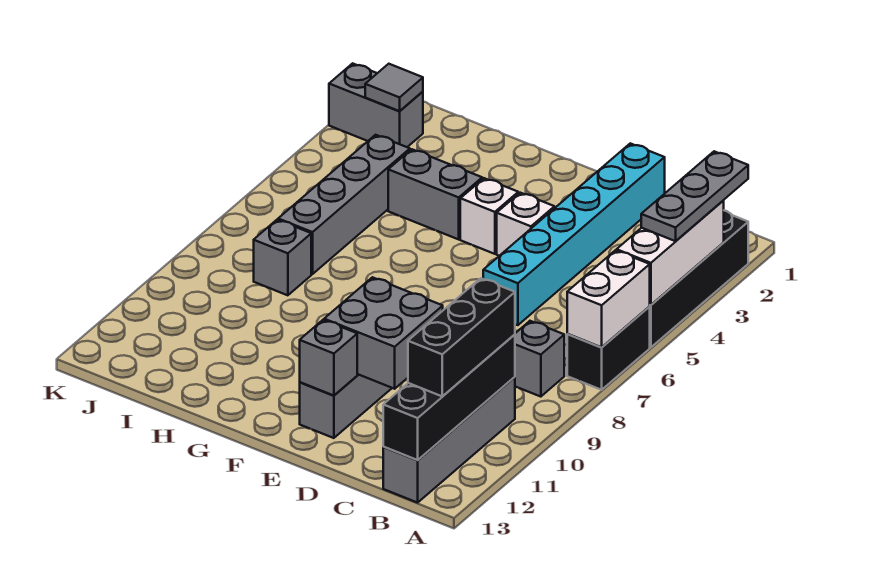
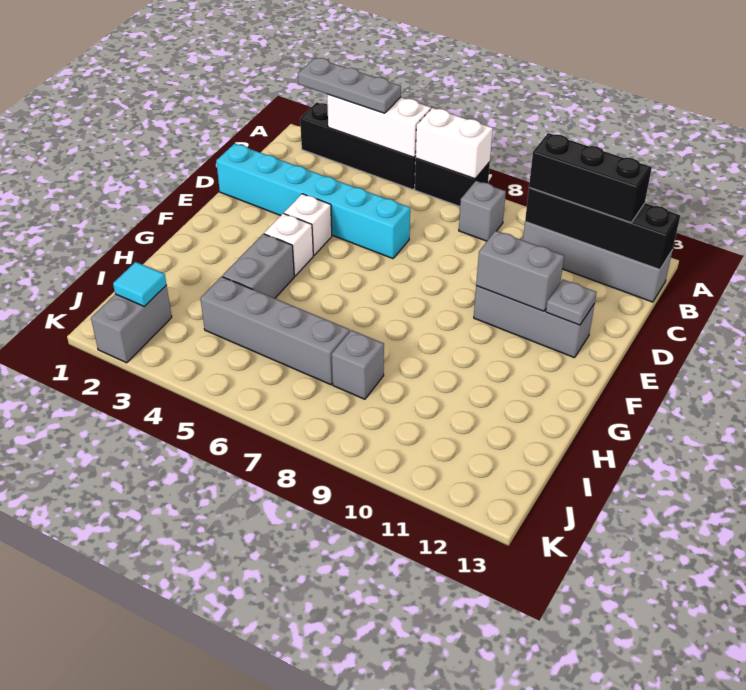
grey brick D10:E11 level 2 -> grey brick E10:E11 level 2
grey brick E12 level 2 -> grey plate E12 level 2
grey tile J2 level 2 -> cyan tile J2 level 2

